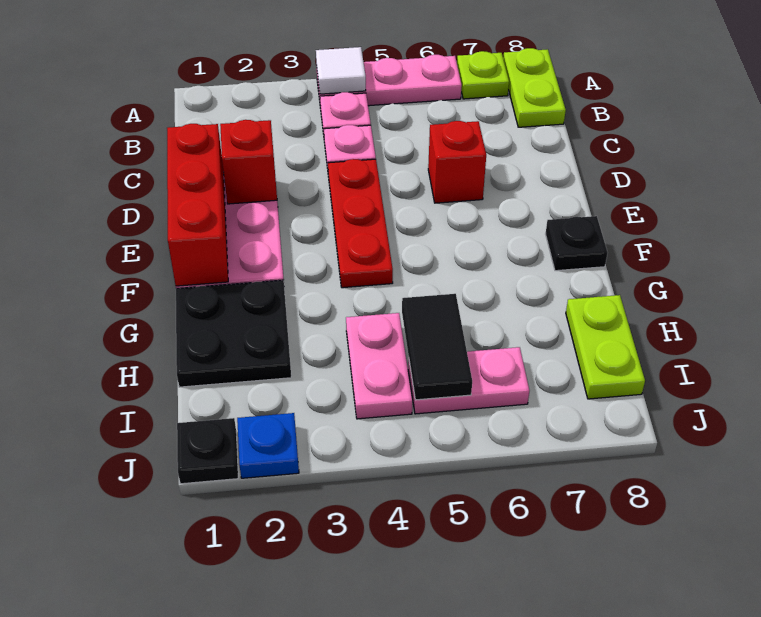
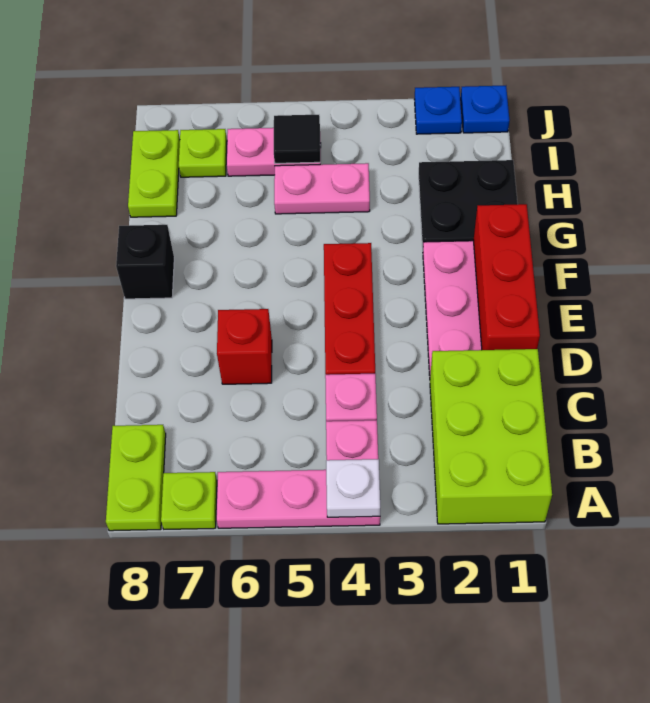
none -> lime brick A1:C2 level 1
white tile A4 level 2 -> white plate A4 level 2
red brick D2 level 2 -> none
black plate F8 level 1 -> black brick F8 level 1
pink plate H4:I4 level 1 -> pink plate H4:H5 level 1
black tile H5:I5 level 2 -> black tile I5 level 2
none -> lime plate I7 level 1
black plate J1 level 1 -> blue plate J1 level 1

